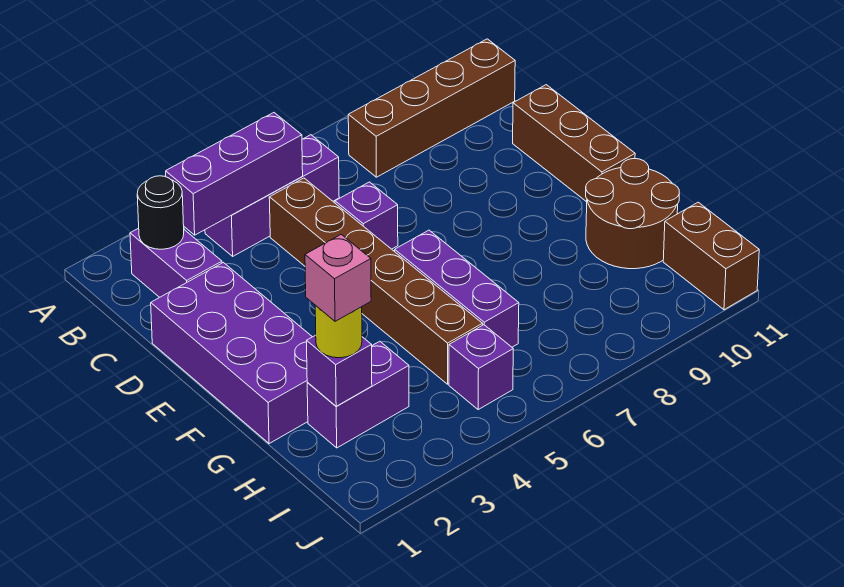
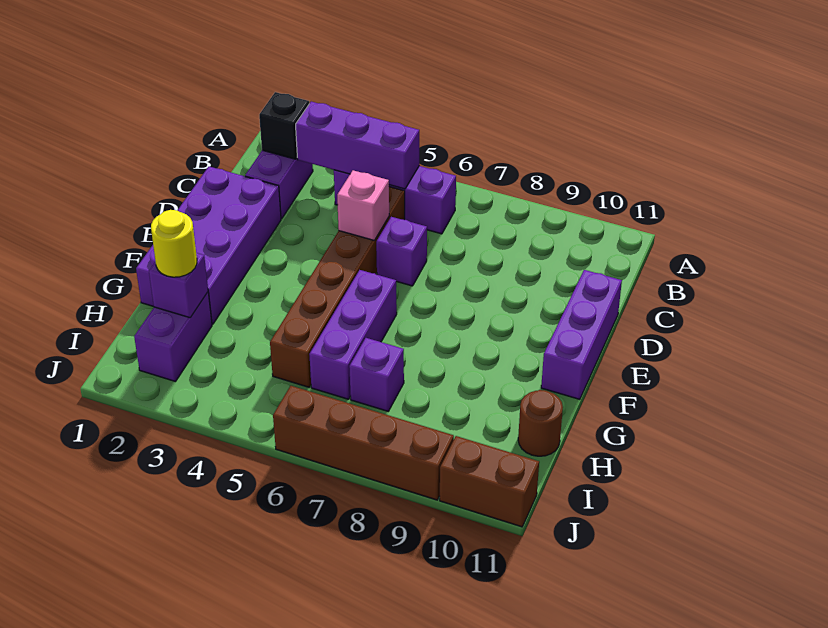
black round brick B2 level 2 -> black brick B2 level 2
brown brick B8:B11 level 1 -> brown brick J6:J9 level 1
brown brick D11:F11 level 1 -> purple brick D11:F11 level 1
brown round brick G10:H11 level 1 -> brown round brick H11 level 1
purple brick H2:H3 level 1 -> purple brick H2:I2 level 1
pink brick H2 level 4 -> pink brick D5 level 2
purple brick I5 level 1 -> purple brick H7 level 1
brown brick I11:J11 level 1 -> brown brick J10:J11 level 1

